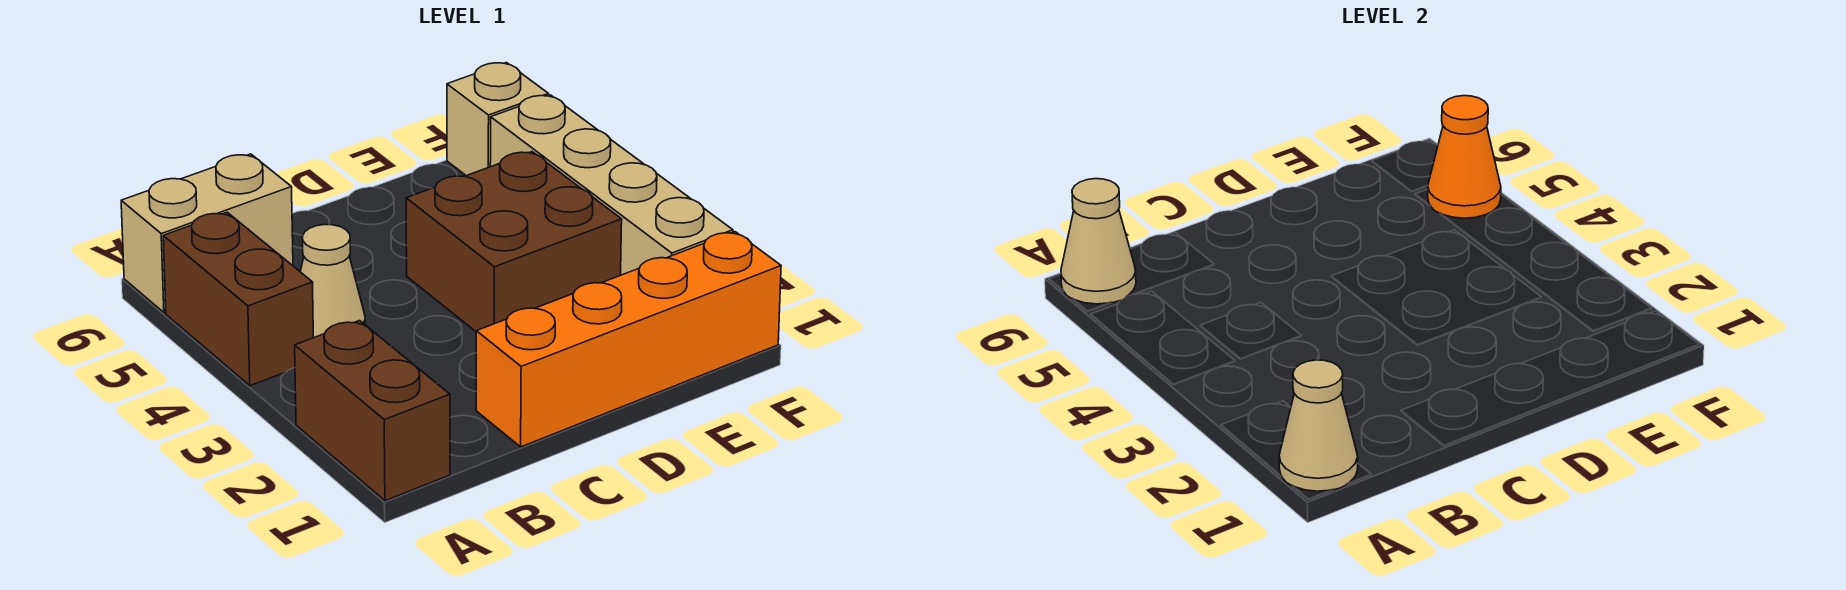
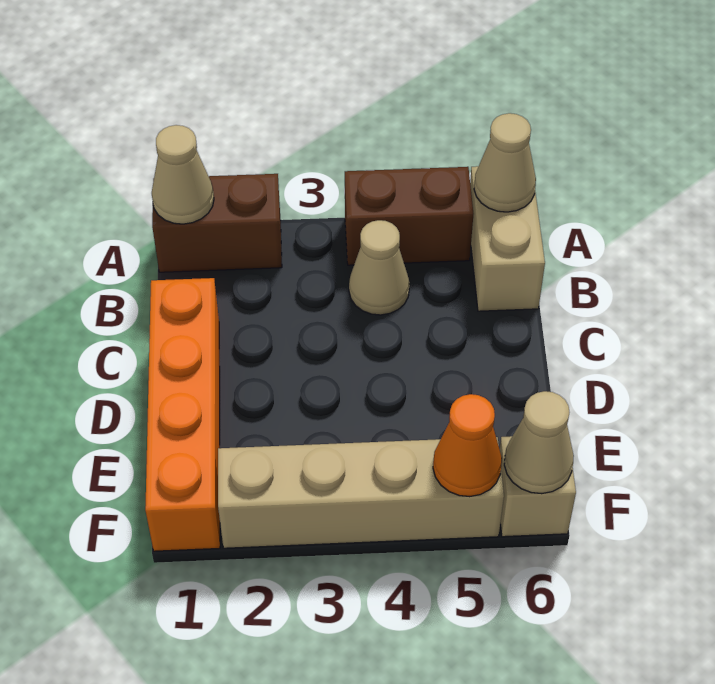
brown brick D3:E4 level 1 -> none
none -> tan cone F6 level 2

